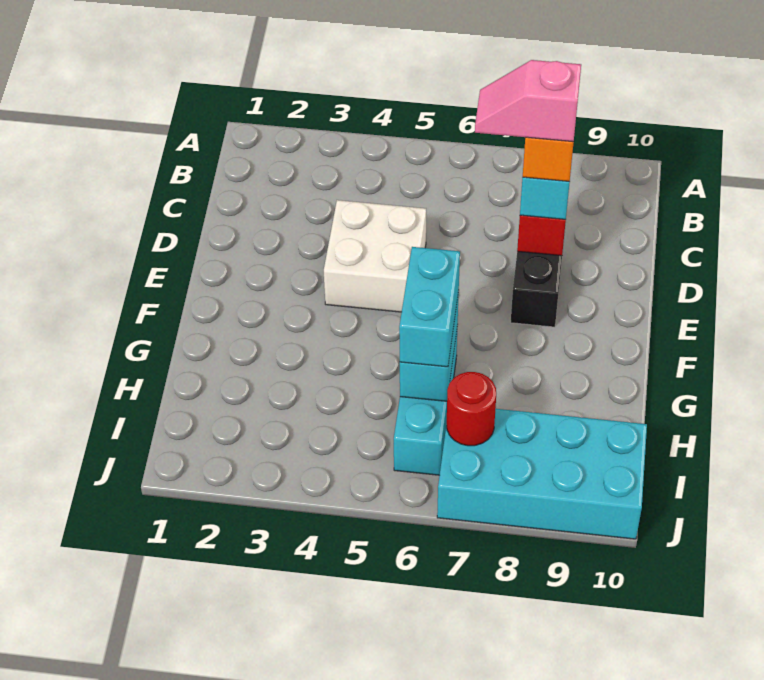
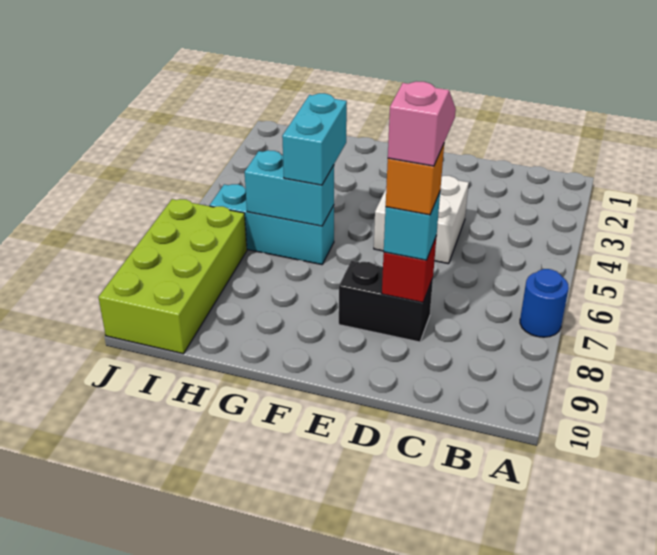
none -> blue round brick A7 level 1
cyan brick G6:H6 level 3 -> cyan brick G5:G6 level 3
cyan brick I7:J10 level 1 -> lime brick I7:J10 level 1
red round brick I7 level 2 -> none

